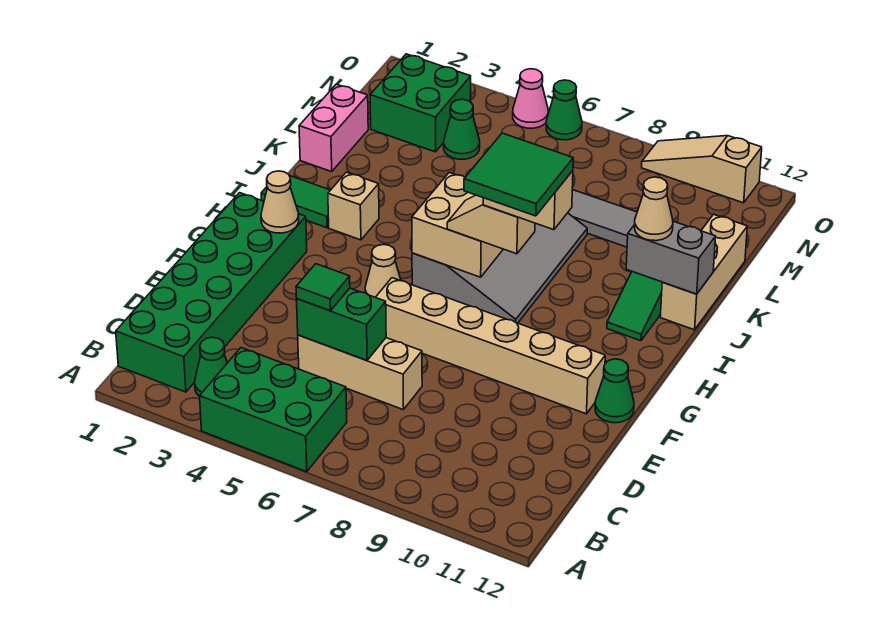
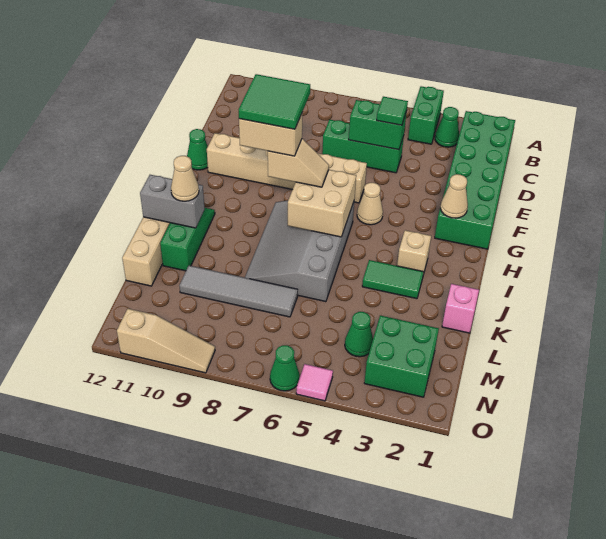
green brick A4:B6 level 1 -> green brick A4:B4 level 1
tan brick D5:D7 level 1 -> green brick D5:D7 level 1
green tile I1:I2 level 1 -> green tile J3:J4 level 1
pink brick K1:L1 level 1 -> pink brick K1 level 1
pink cone O5 level 1 -> pink tile O5 level 1

